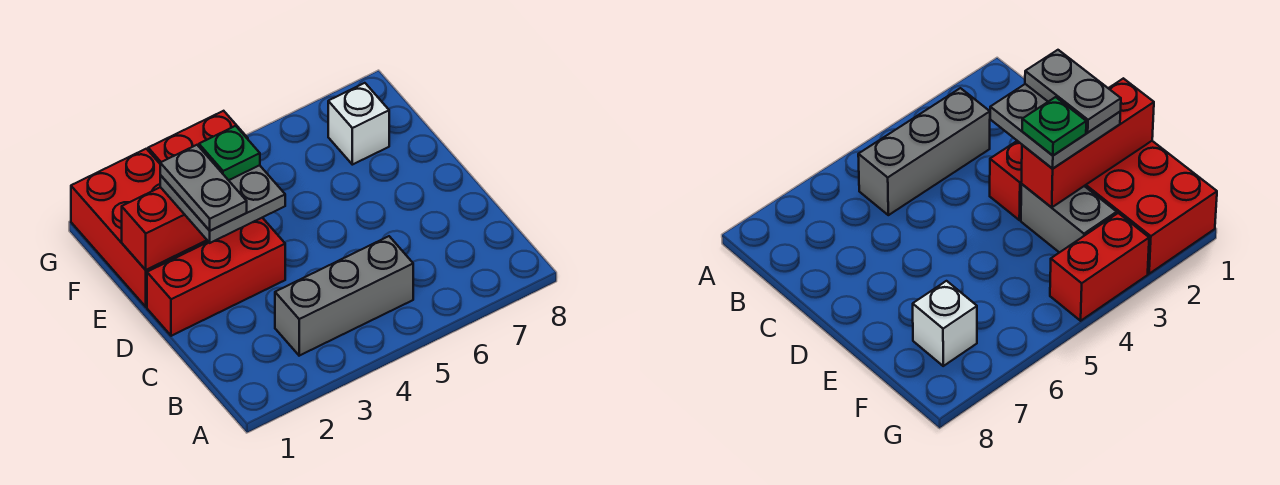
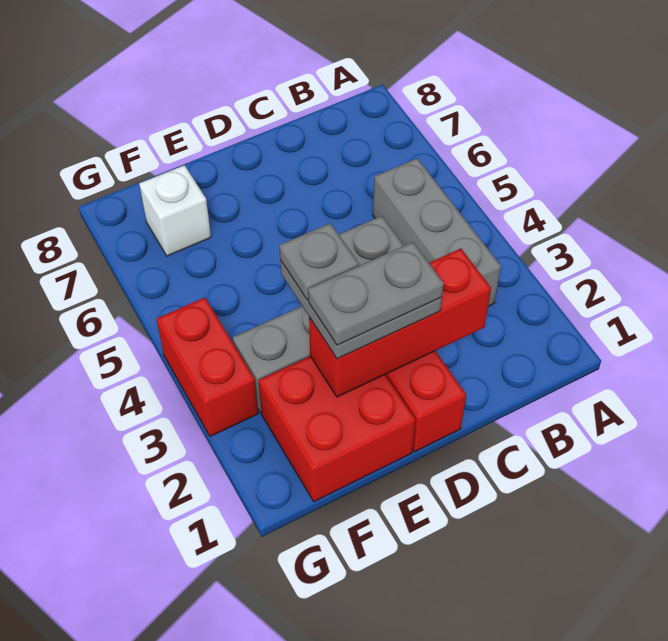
red brick E1:G2 level 1 -> red brick E1:F2 level 1
red brick E1:E3 level 2 -> red brick C2:E2 level 2
green plate E3 level 4 -> grey plate E3 level 4

